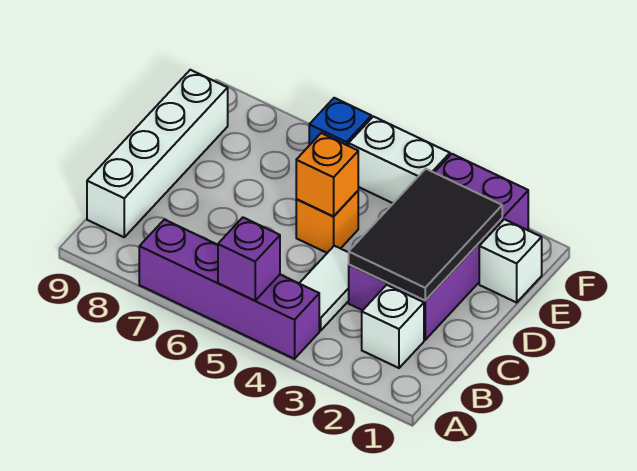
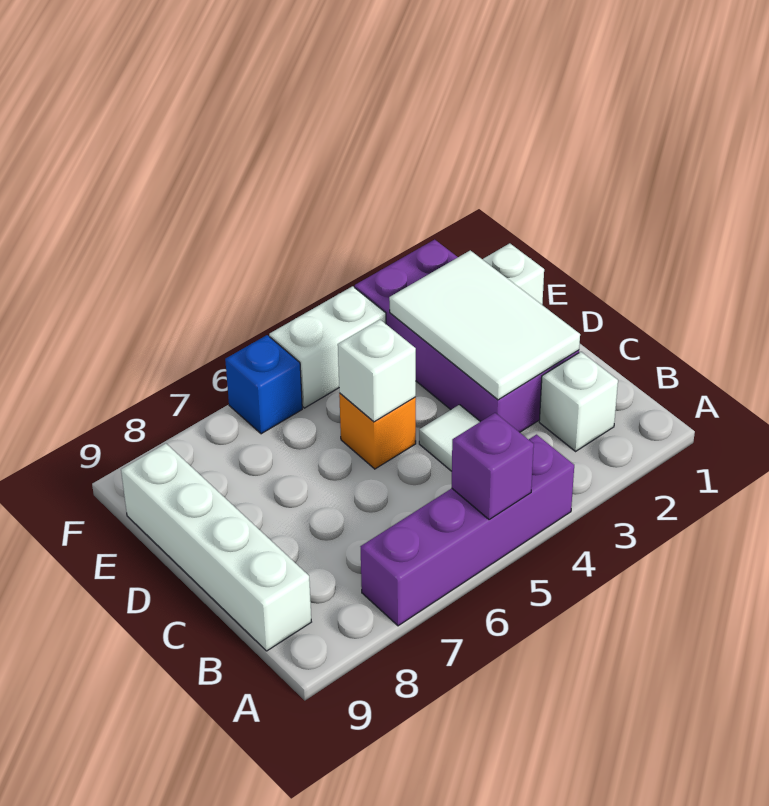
black tile C2:E3 level 2 -> white tile C2:E3 level 2
orange brick D5 level 2 -> white brick D5 level 2

